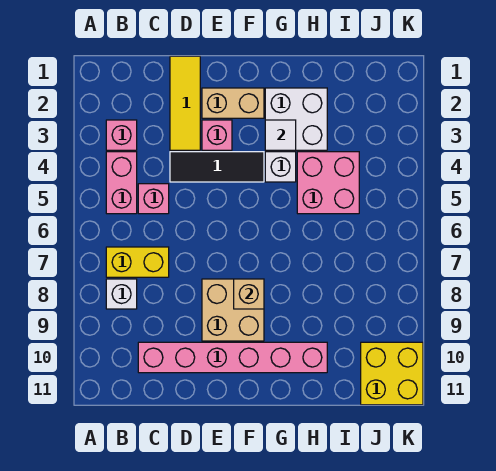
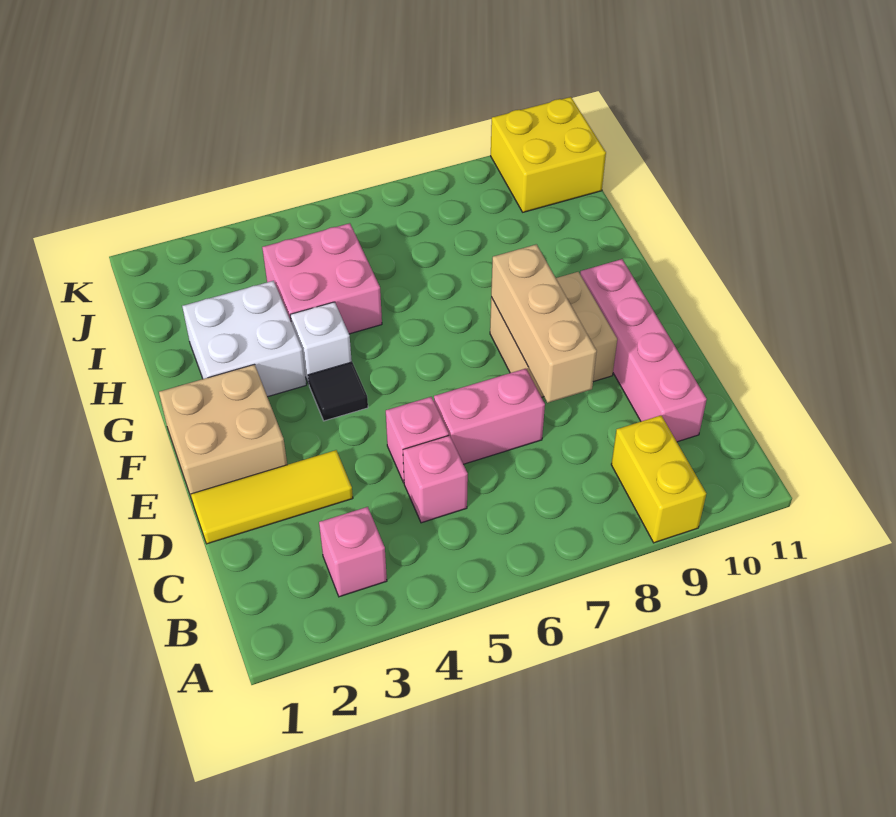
pink brick B4:B5 level 1 -> pink brick D6:D7 level 1
yellow brick B7:C7 level 1 -> yellow brick A9:B9 level 1
white brick B8 level 1 -> none
pink brick C10:H10 level 1 -> pink brick C10:F10 level 1
black tile D4:F4 level 1 -> black tile F4 level 1
tan brick E2:F2 level 1 -> tan brick E1:F2 level 1
pink brick E3 level 1 -> pink brick D5 level 1
tan brick F8 level 2 -> tan brick D8:F8 level 2
white tile G3 level 2 -> none

